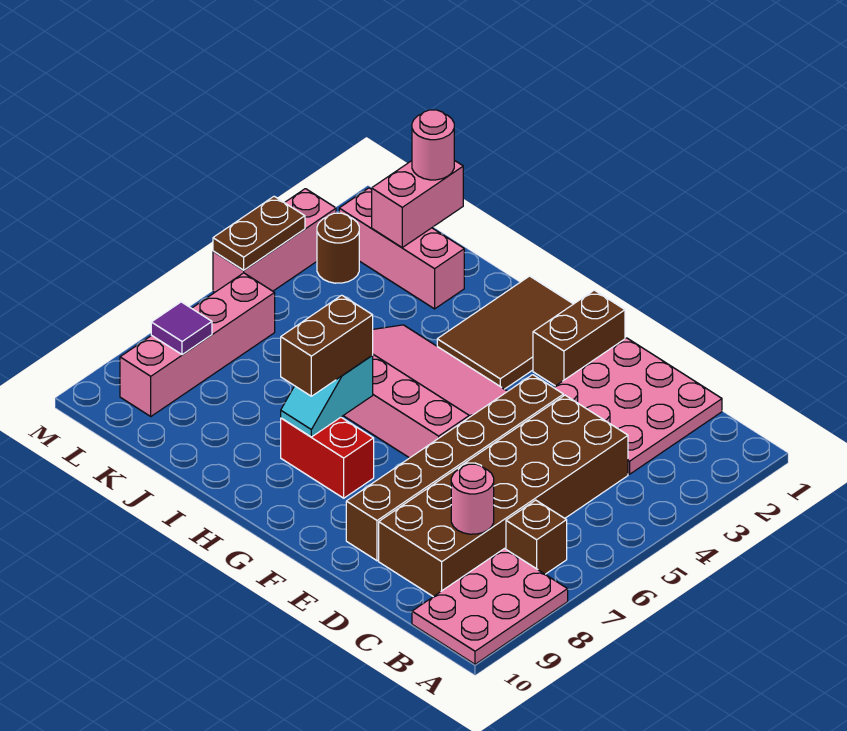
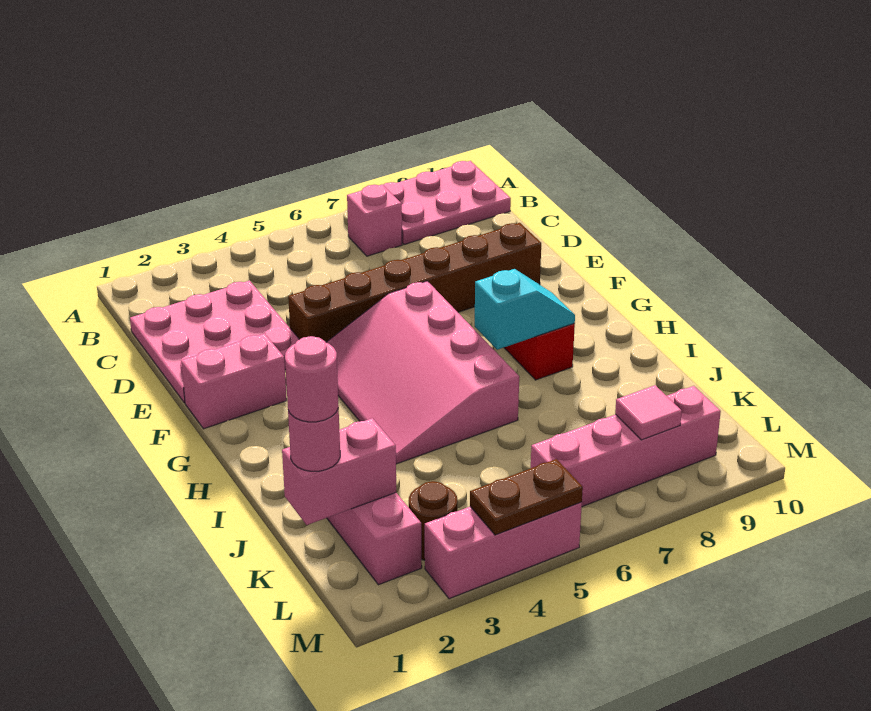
brown brick B7 level 1 -> pink brick B7 level 1
brown brick C4:D9 level 1 -> none
pink round brick C8 level 2 -> pink round brick K1 level 4
brown brick F1:F2 level 1 -> pink brick F1:F2 level 1
brown tile G1:H3 level 1 -> none
brown brick H7:H8 level 3 -> none
purple tile L8 level 2 -> pink tile L8 level 2

